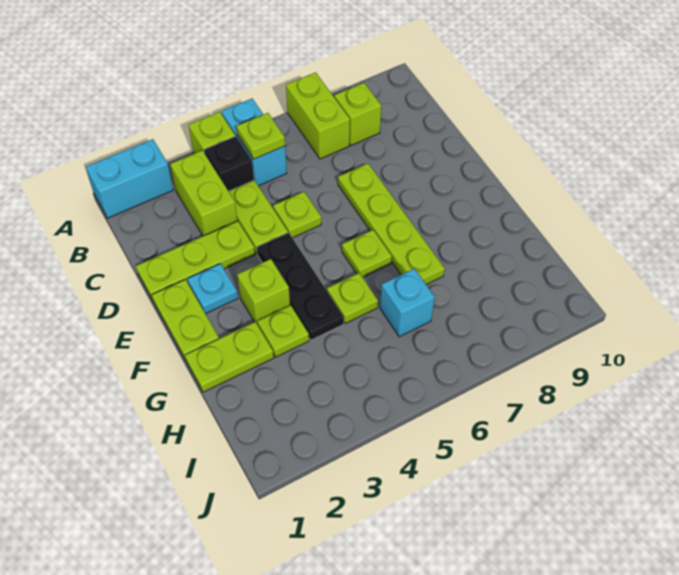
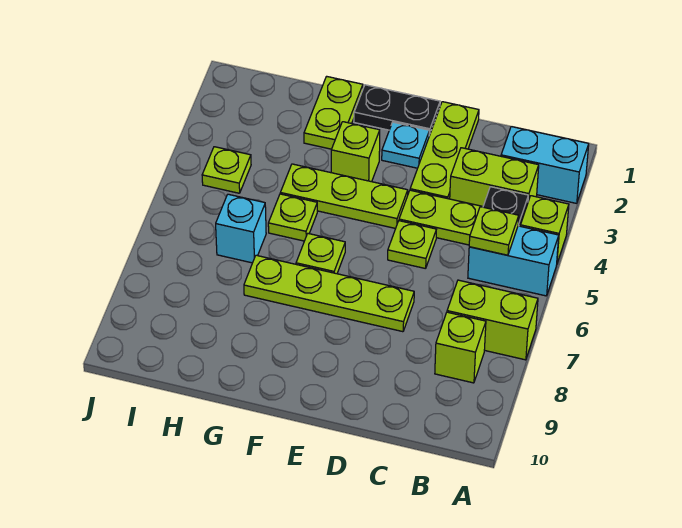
cyan brick A1:A2 level 1 -> cyan brick A2:B2 level 1
lime plate E1:F1 level 1 -> black plate E1:F1 level 1
black plate E4:G4 level 1 -> lime plate E4:G4 level 1
lime plate G3 level 1 -> lime plate I4 level 1

